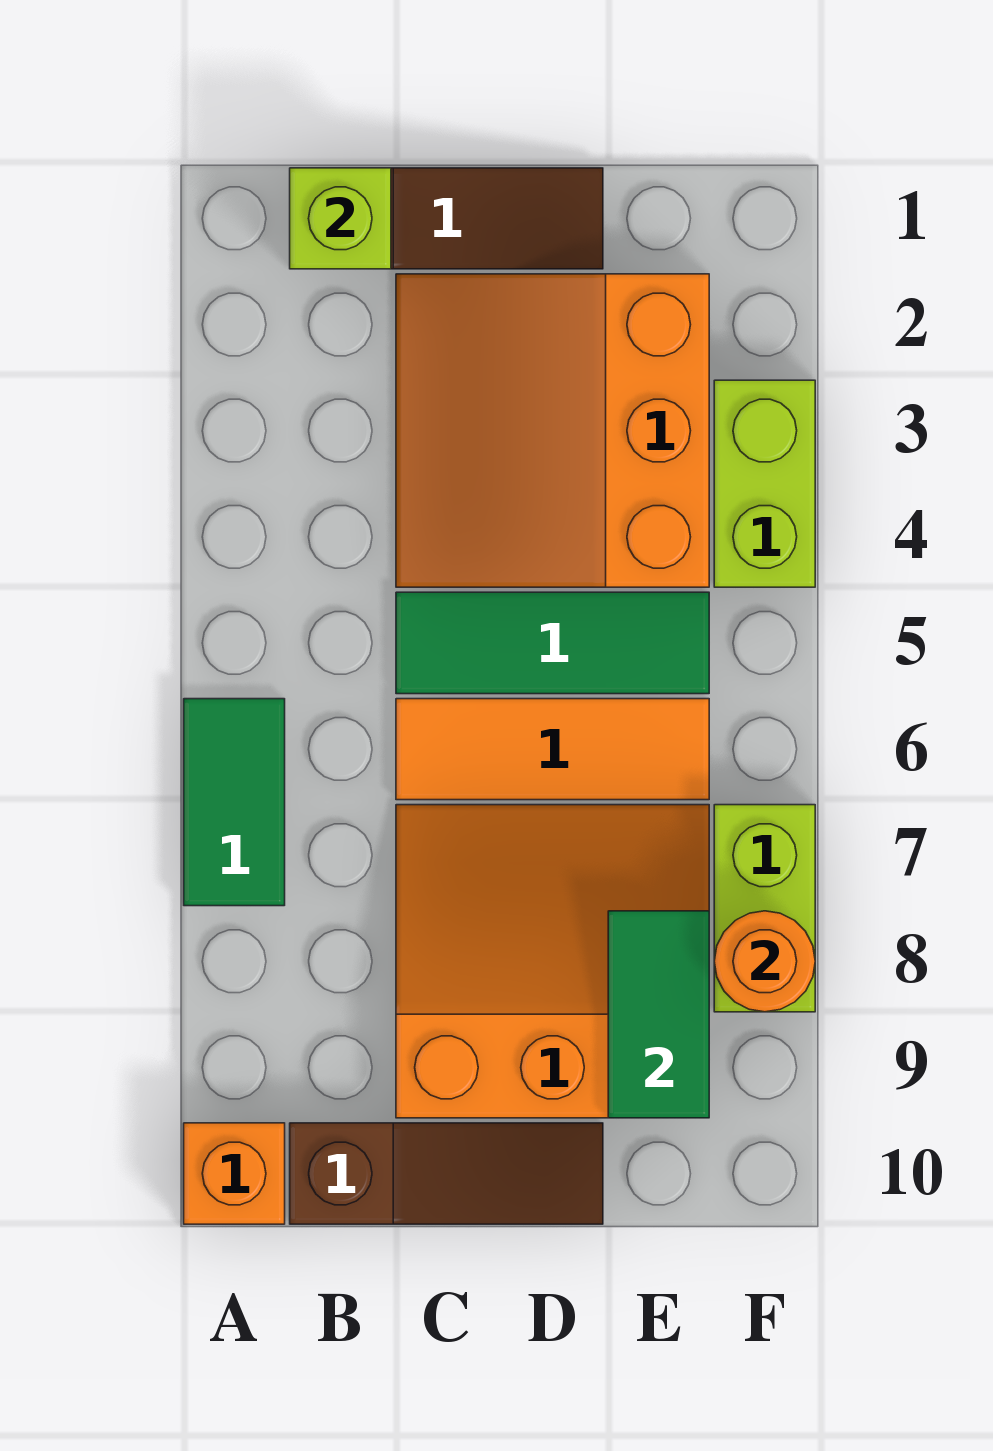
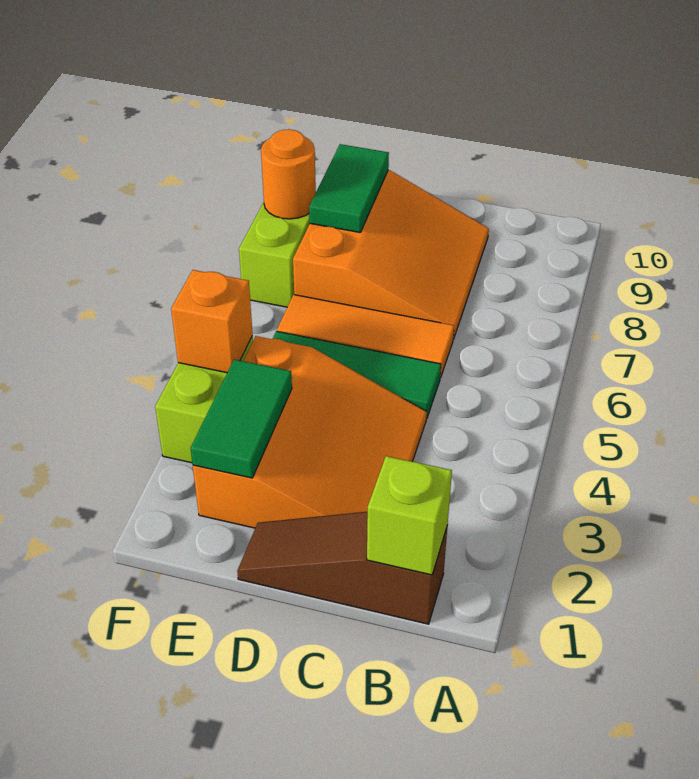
green tile A6:A7 level 1 -> green tile E2:E3 level 2
orange brick A10 level 1 -> orange brick F4 level 2
brown slope B10:D10 level 1 top B -> none
orange slope C7:E9 level 1 top 9 -> orange slope C7:E9 level 1 top E

